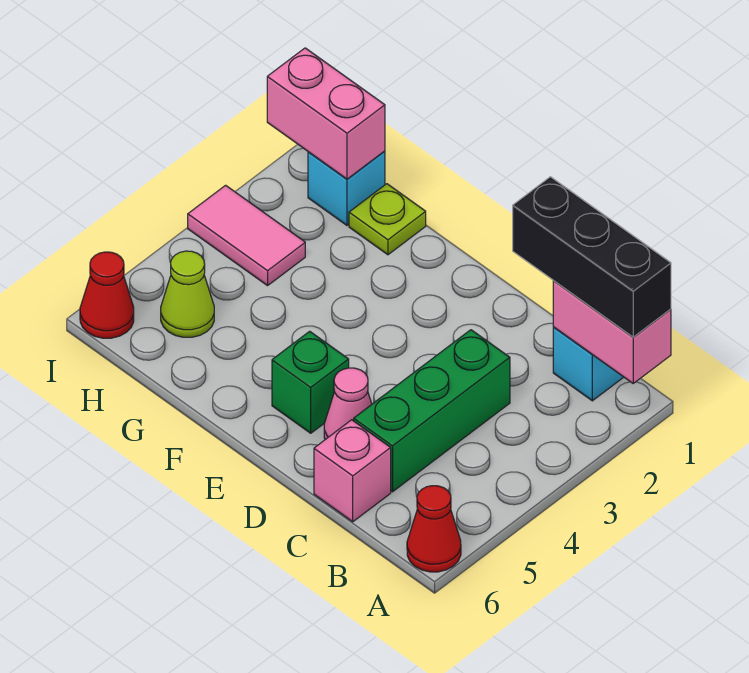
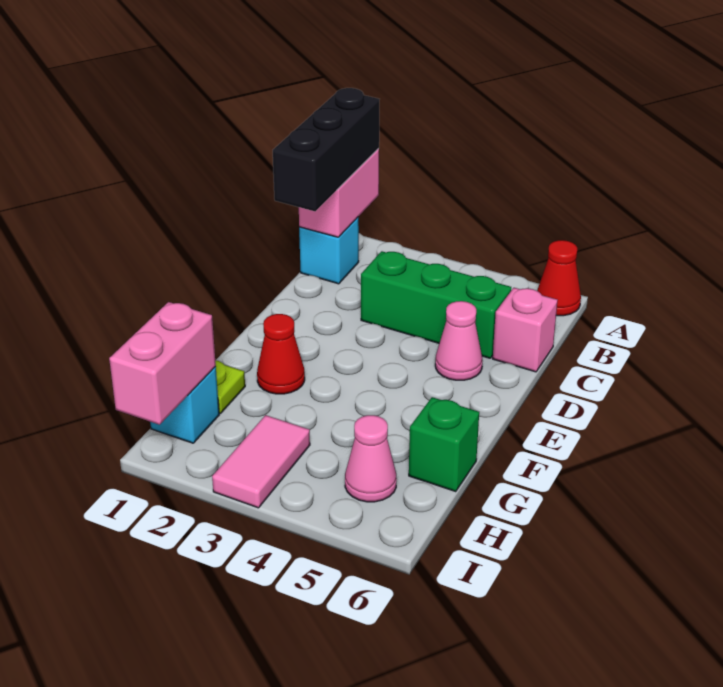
green brick E5 level 1 -> green brick G6 level 1
lime cone H5 level 1 -> pink cone H5 level 1
red cone I6 level 1 -> red cone F2 level 1

